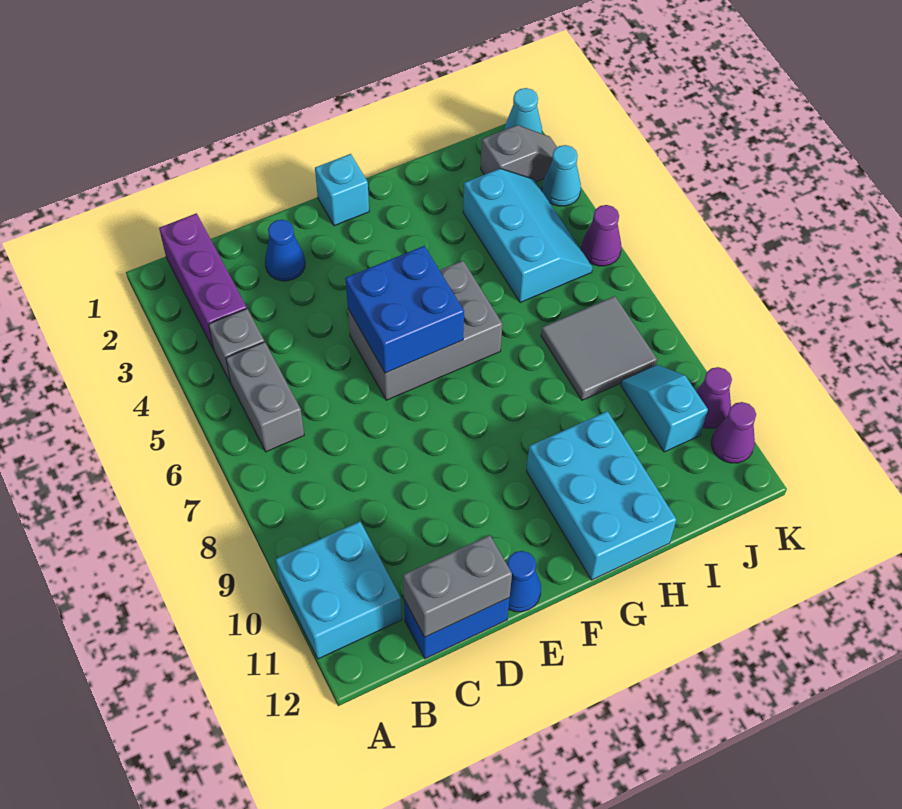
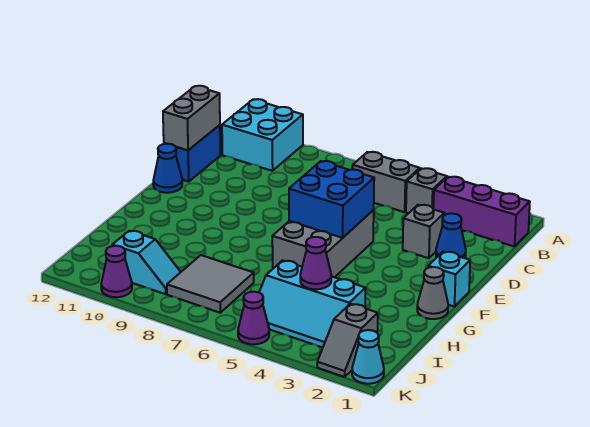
none -> grey brick D3 level 1
none -> grey cone G1 level 1
cyan brick G10:H12 level 1 -> none
cyan cone K3 level 1 -> none
purple cone K11 level 1 -> purple cone I4 level 2

